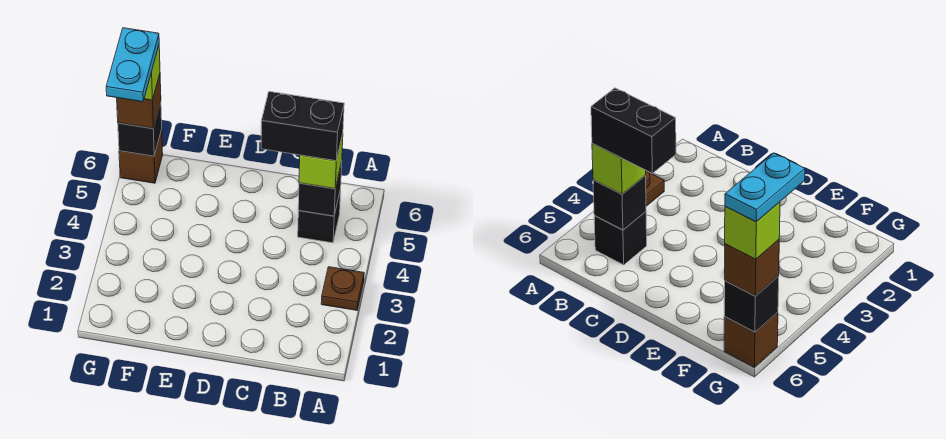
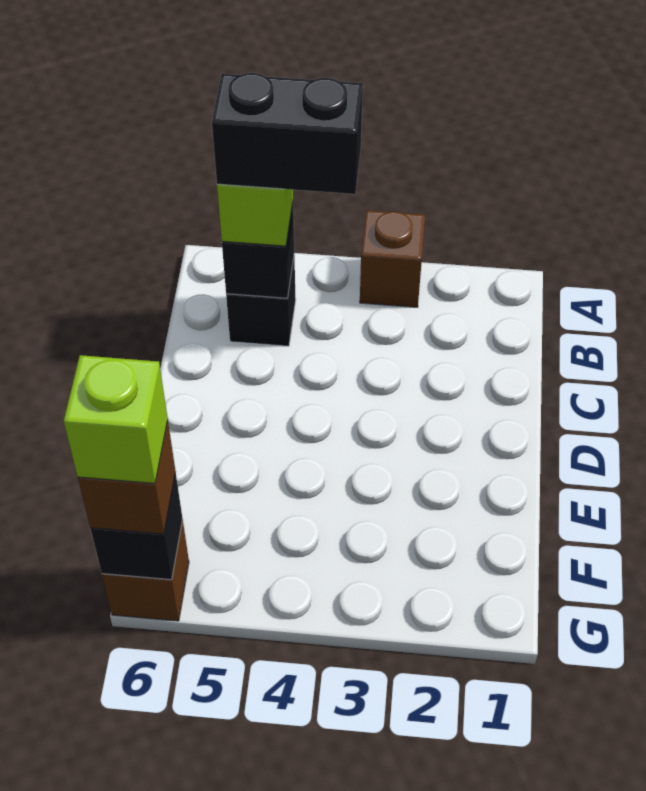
brown plate A3 level 1 -> brown brick A3 level 1
black brick B5:C5 level 4 -> black brick B4:B5 level 4
cyan plate G5:G6 level 5 -> none

